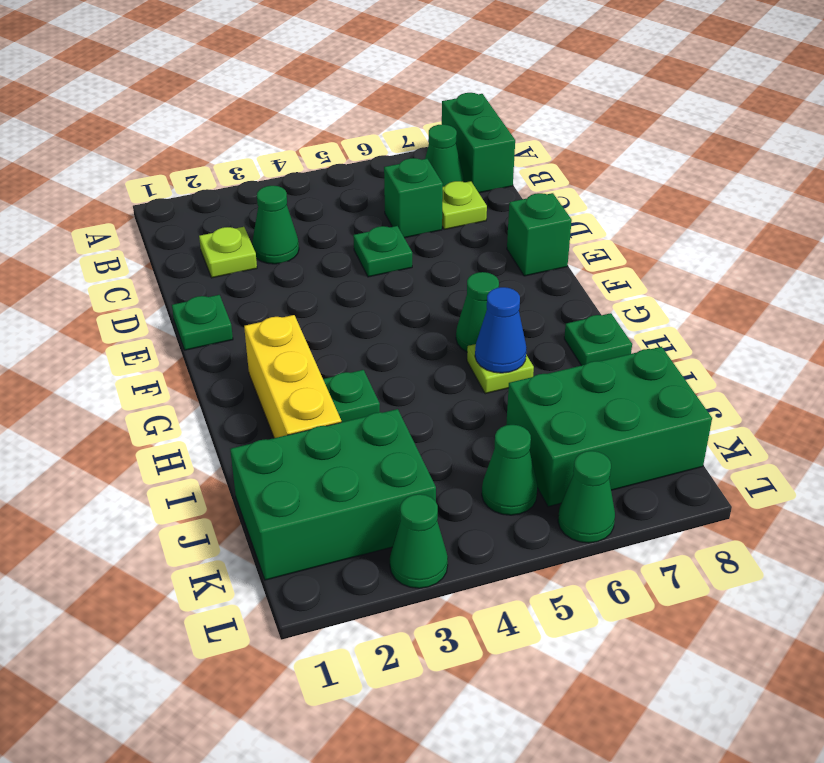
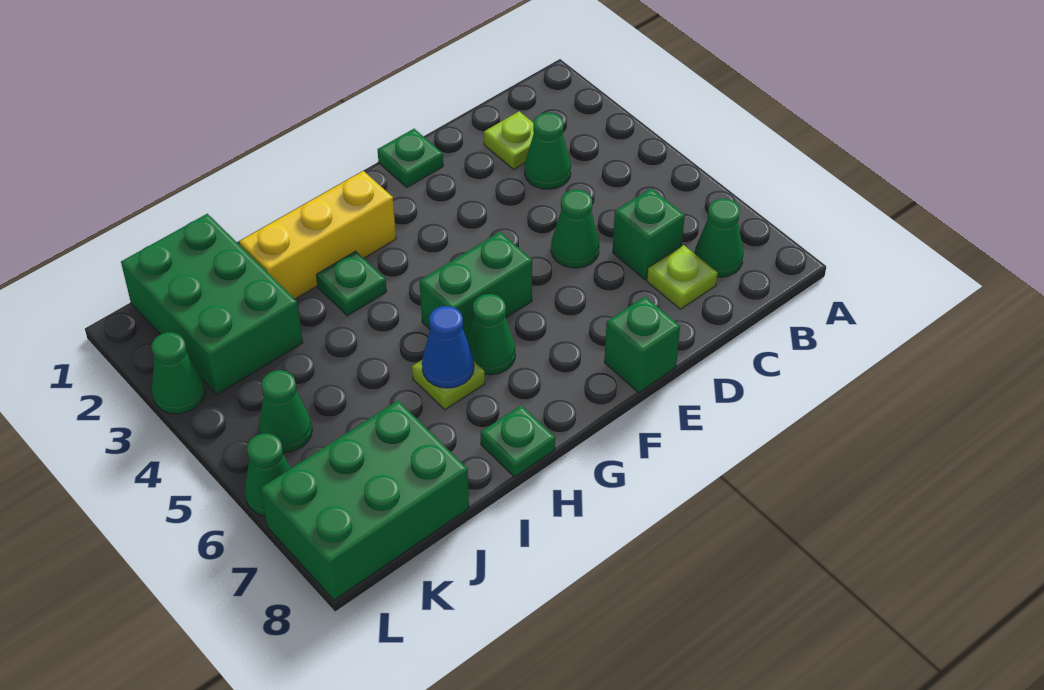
green brick A8:B8 level 1 -> green brick F5:G5 level 1
green plate D5 level 1 -> green cone D5 level 1
green brick J6:K8 level 1 -> green brick J7:L8 level 1

